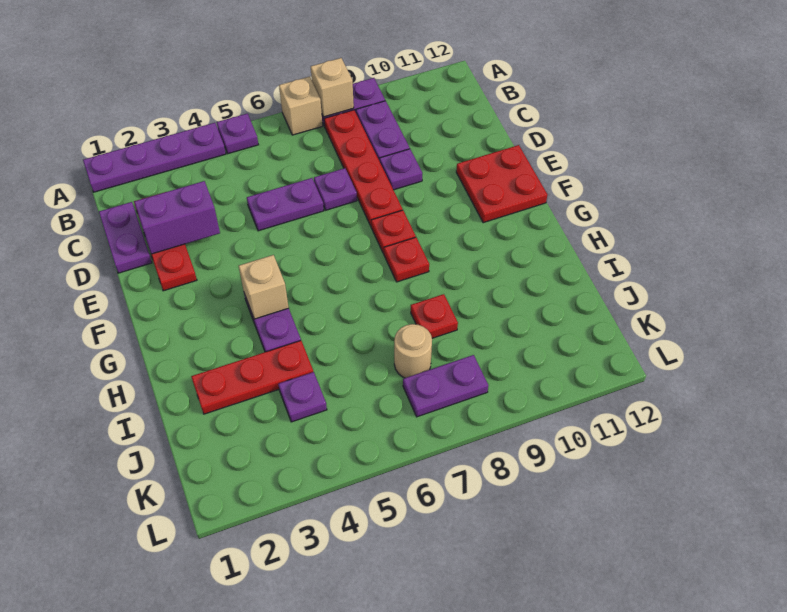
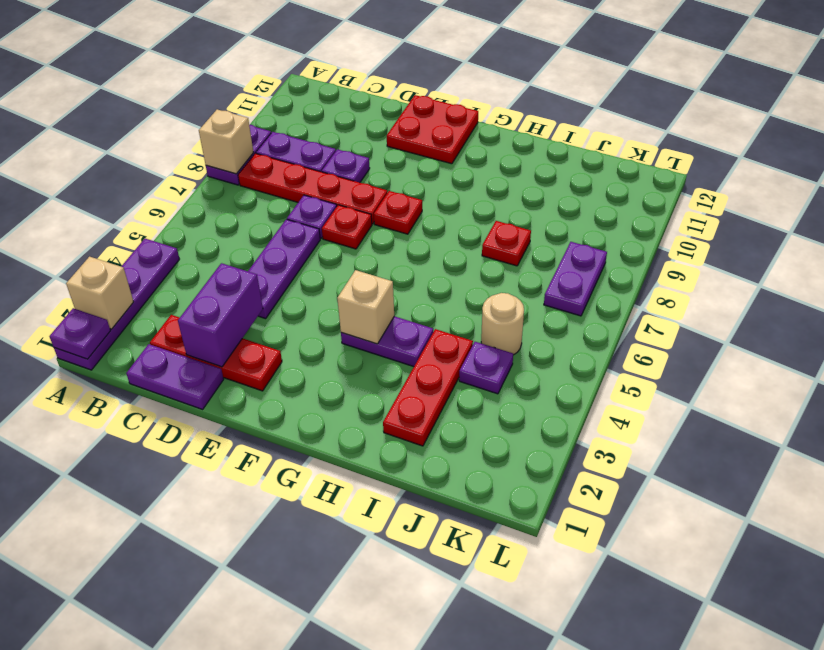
purple plate A5 level 1 -> purple plate A1 level 2
tan brick A7 level 1 -> tan brick A2 level 2
purple plate D5:D6 level 1 -> purple plate D4:D6 level 1
red plate G8 level 1 -> red plate E7 level 1
tan round brick J7 level 1 -> tan round brick J5 level 1

